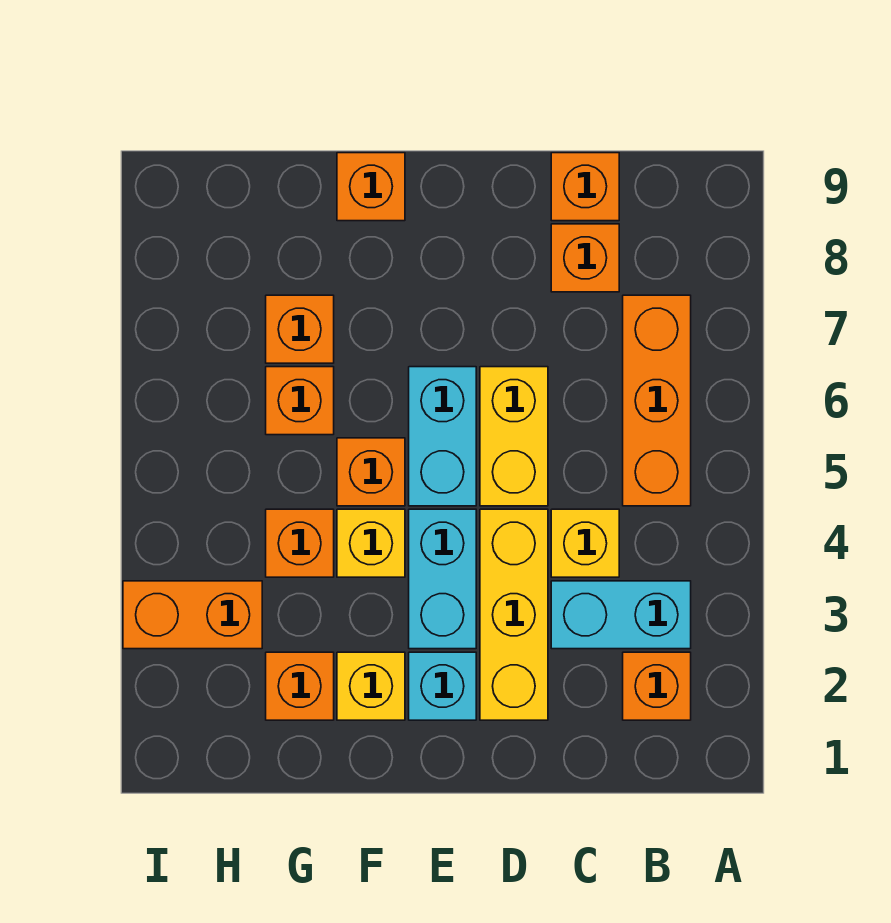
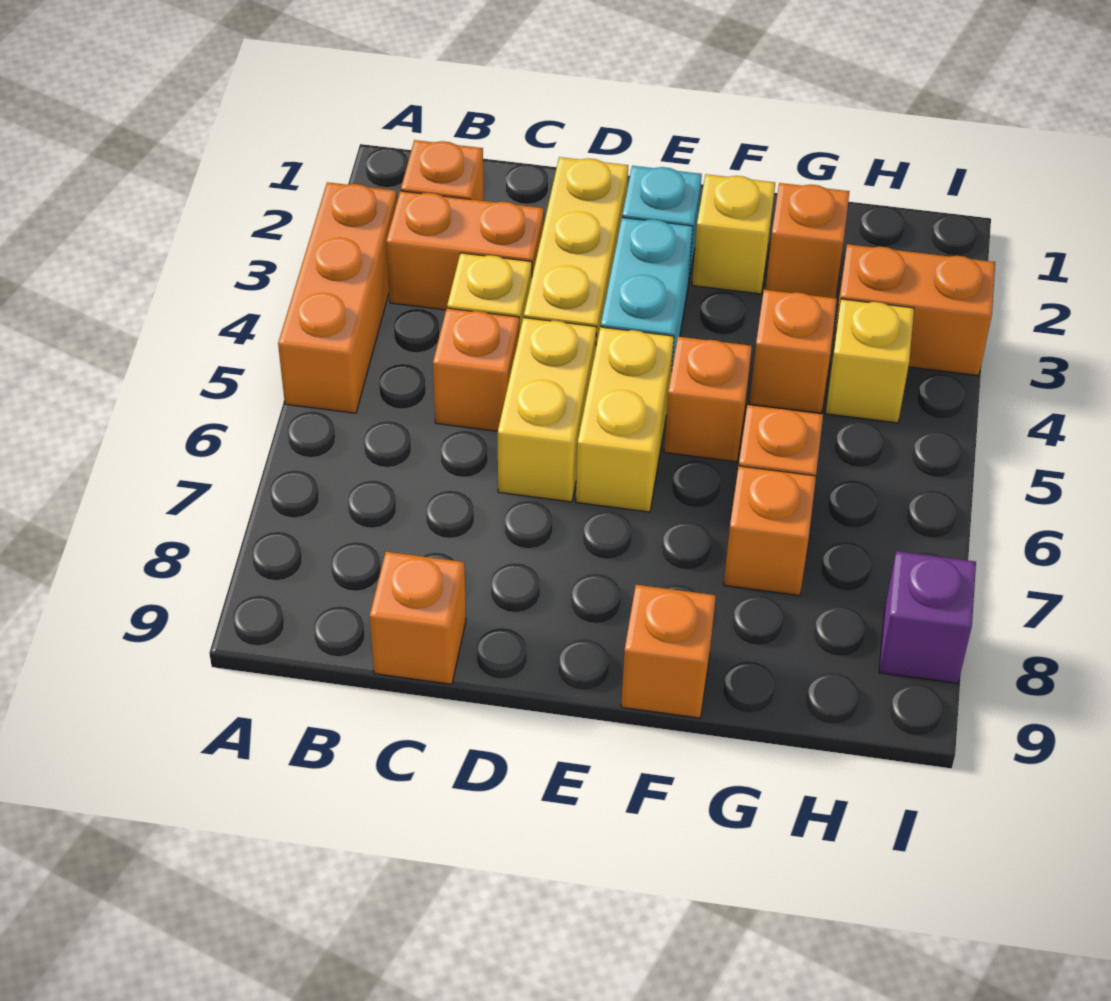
cyan brick B3:C3 level 1 -> orange brick B3:C3 level 1
orange brick B5:B7 level 1 -> orange brick A3:A5 level 1
orange brick C8 level 1 -> orange brick C5 level 1
cyan brick E5:E6 level 1 -> yellow brick E5:E6 level 1
yellow brick F4 level 1 -> yellow brick H4 level 1
none -> purple brick I8 level 1

